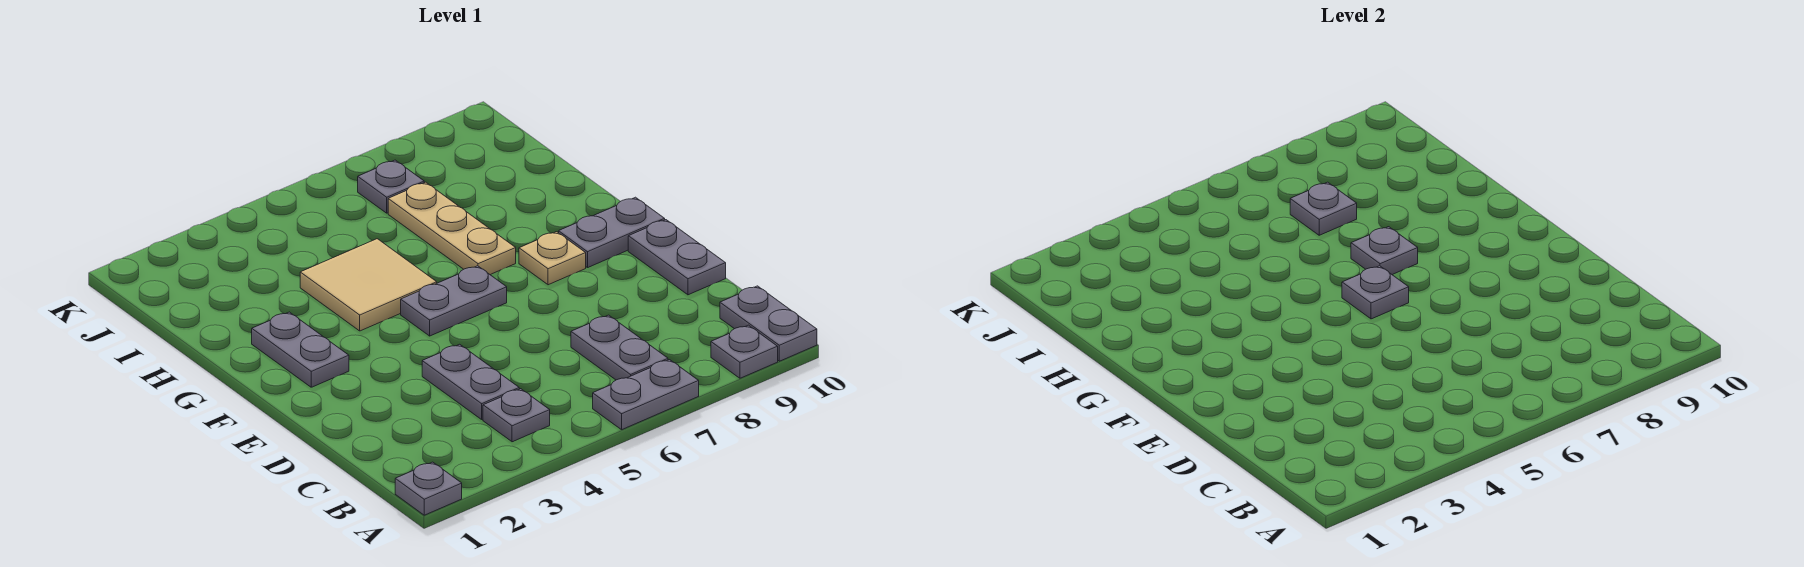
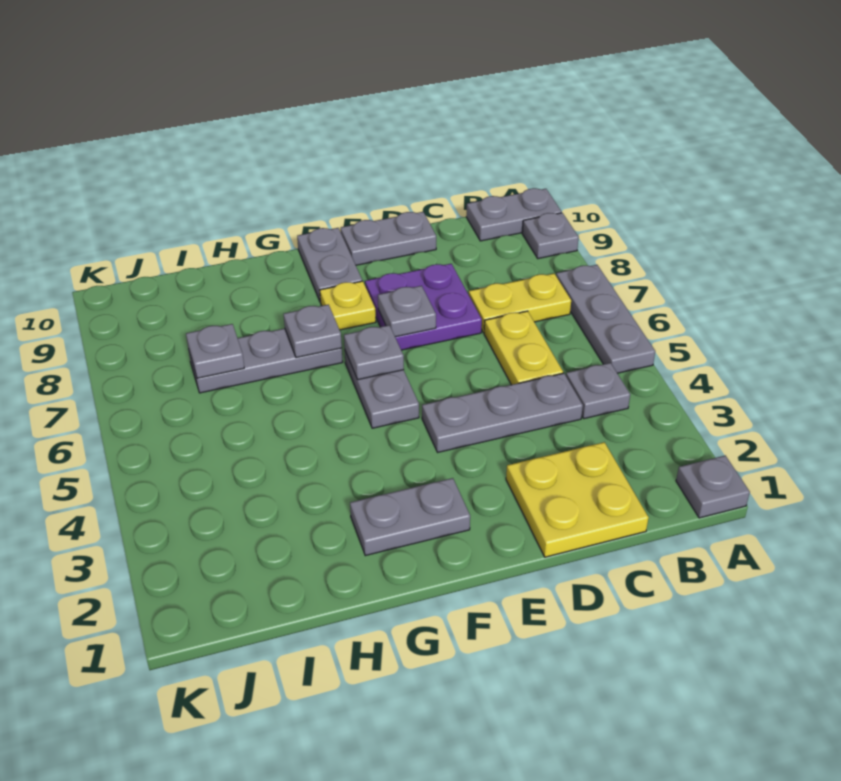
grey plate A6:A7 level 1 -> grey plate A5:A7 level 1
grey plate B7:C7 level 1 -> yellow plate B7:C7 level 1
none -> yellow plate C1:D2 level 1
grey plate C4:D4 level 1 -> grey plate C4:E4 level 1
none -> yellow plate C5:C6 level 1
none -> purple plate D7:E8 level 1
tan plate F8 level 1 -> yellow plate F8 level 1
tan tile G4:H5 level 1 -> none
tan plate G7:I7 level 1 -> grey plate G7:I7 level 1
grey plate J7 level 1 -> grey plate E7 level 2

